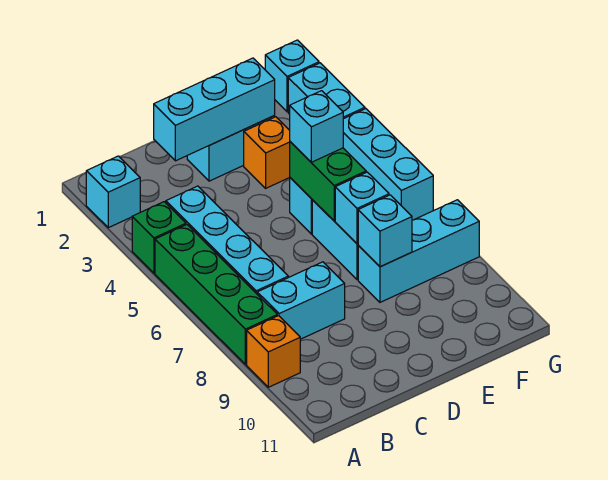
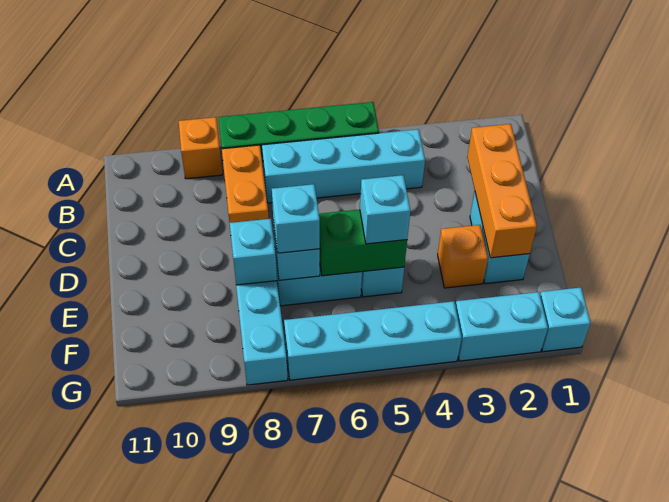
cyan brick A2 level 1 -> cyan brick E7 level 3
green brick A4 level 1 -> none
cyan brick B8:C8 level 1 -> orange brick B8:C8 level 1
cyan brick C2:E2 level 2 -> orange brick C2:E2 level 2
cyan brick G4:G6 level 1 -> cyan brick G4:G7 level 1

